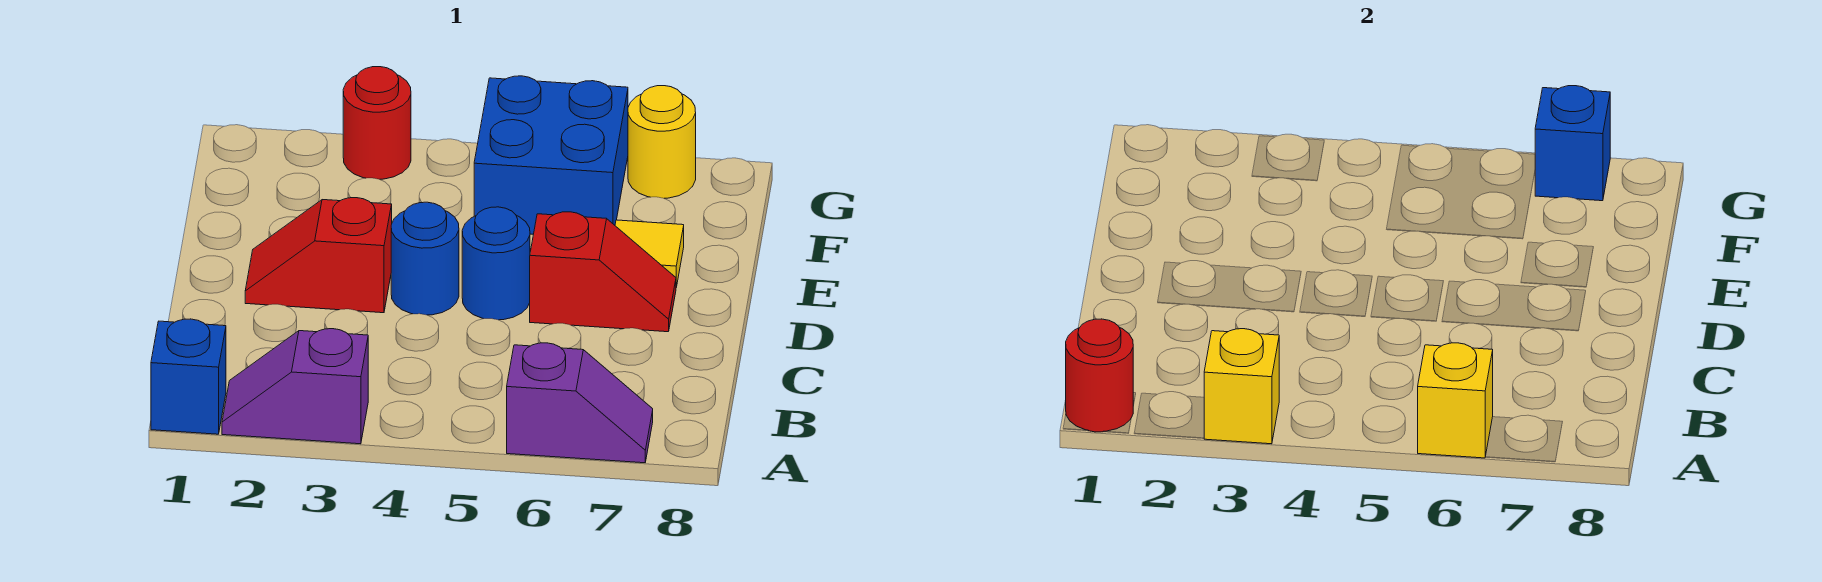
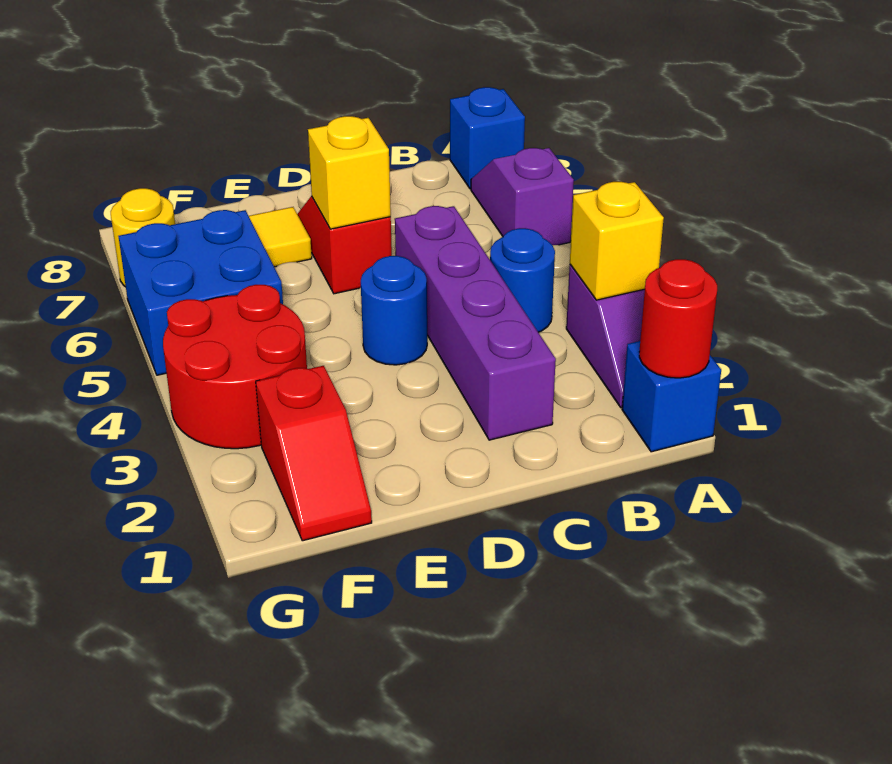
yellow brick A6 level 2 -> yellow brick D6 level 2
none -> purple brick C2:C5 level 1
red slope D2:D3 level 1 top 3 -> red slope F1:F2 level 1 top 2
blue round brick D5 level 1 -> blue round brick B4 level 1
red round brick G3 level 1 -> red round brick F3:G4 level 1
blue brick G7 level 2 -> blue brick A8 level 1

